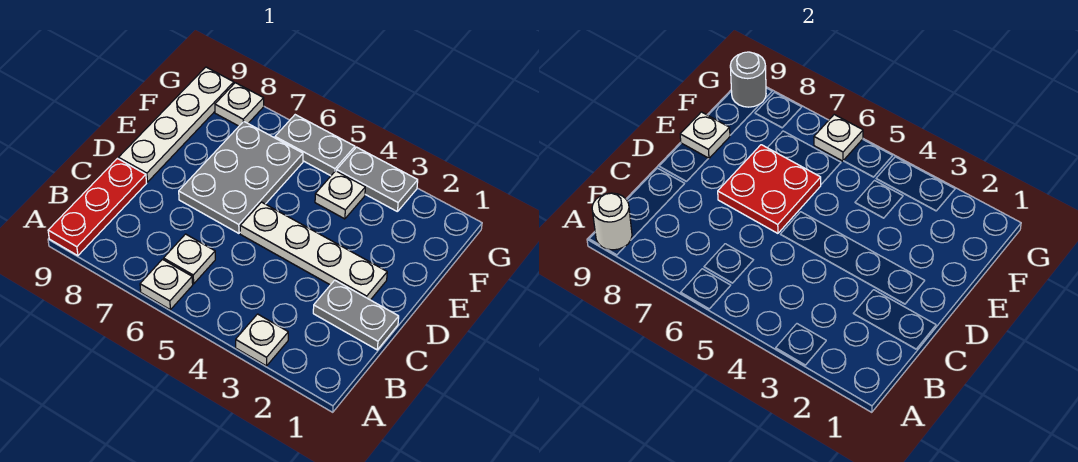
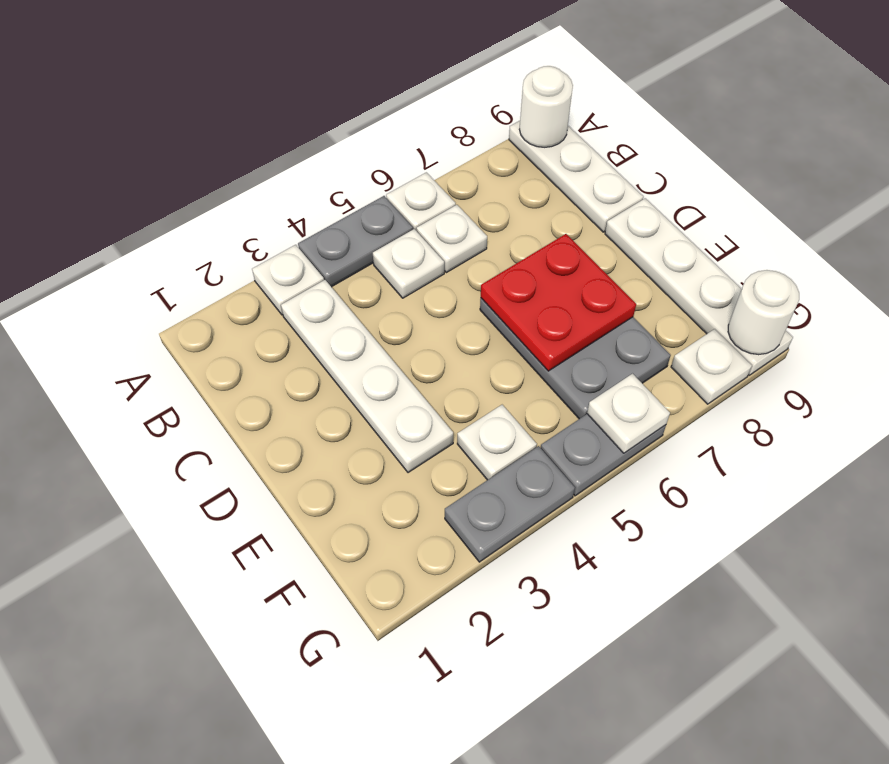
red plate A9:C9 level 1 -> white plate A9:C9 level 1
grey plate C1:C2 level 1 -> grey plate A4:A5 level 1
white plate D2:D5 level 1 -> white plate B3:E3 level 1
white plate E9 level 2 -> white plate B5 level 1
grey round brick G9 level 2 -> white round brick G9 level 2

